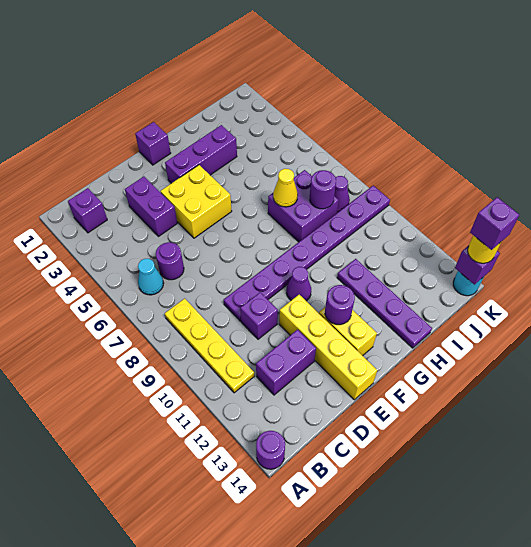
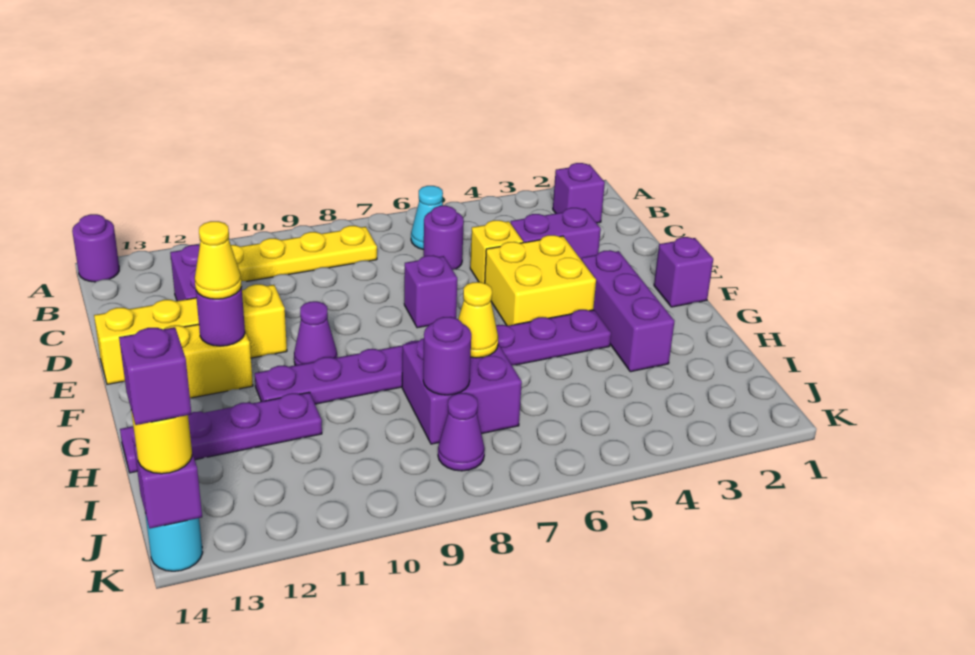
none -> yellow brick D5 level 1
purple plate D9:K9 level 1 -> purple plate G4:G11 level 1
purple brick D10 level 1 -> purple brick E7 level 1
none -> yellow cone F12 level 3

